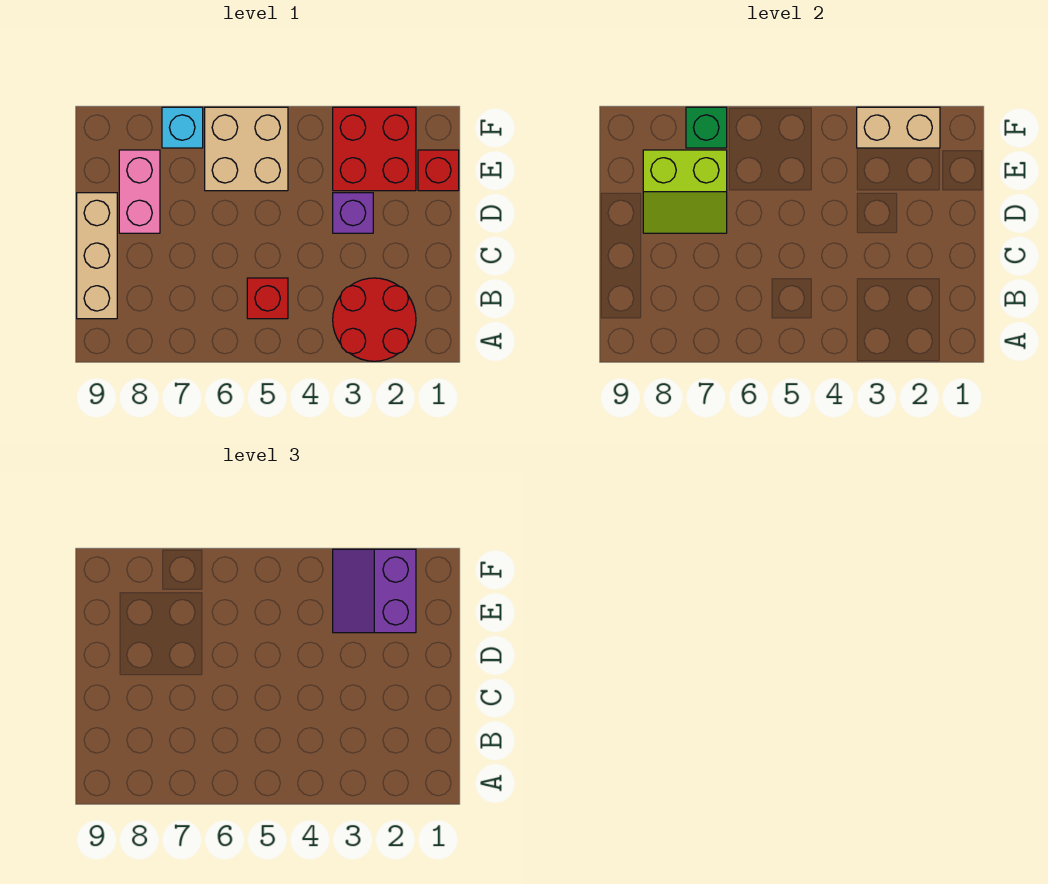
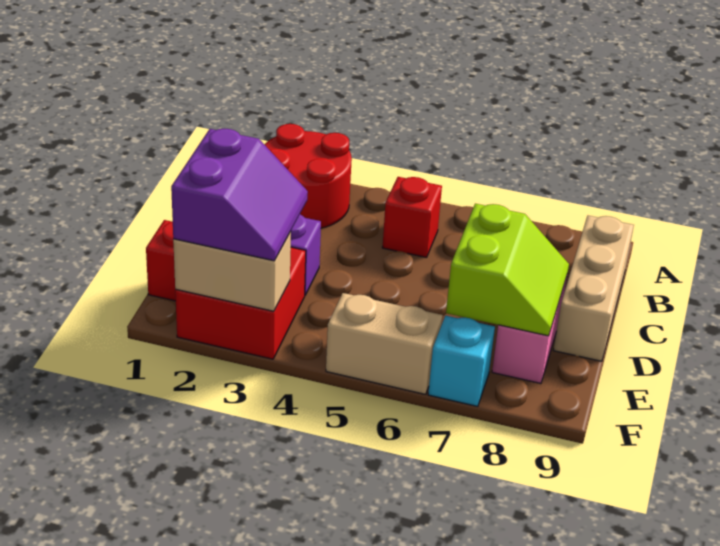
lime slope D7:E8 level 2 top E -> lime slope D7:E8 level 2 top 7
tan brick E5:F6 level 1 -> tan brick F5:F6 level 1
green brick F7 level 2 -> none

